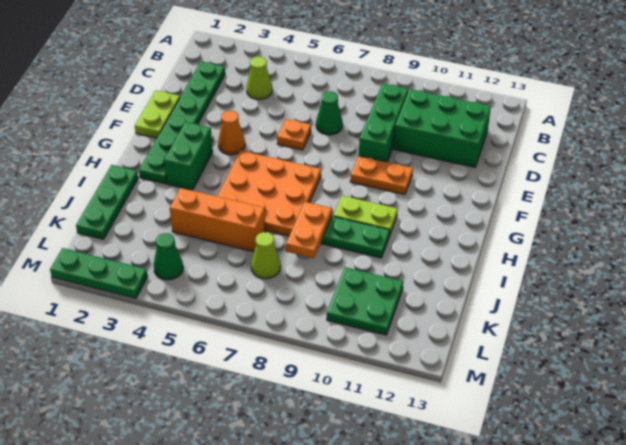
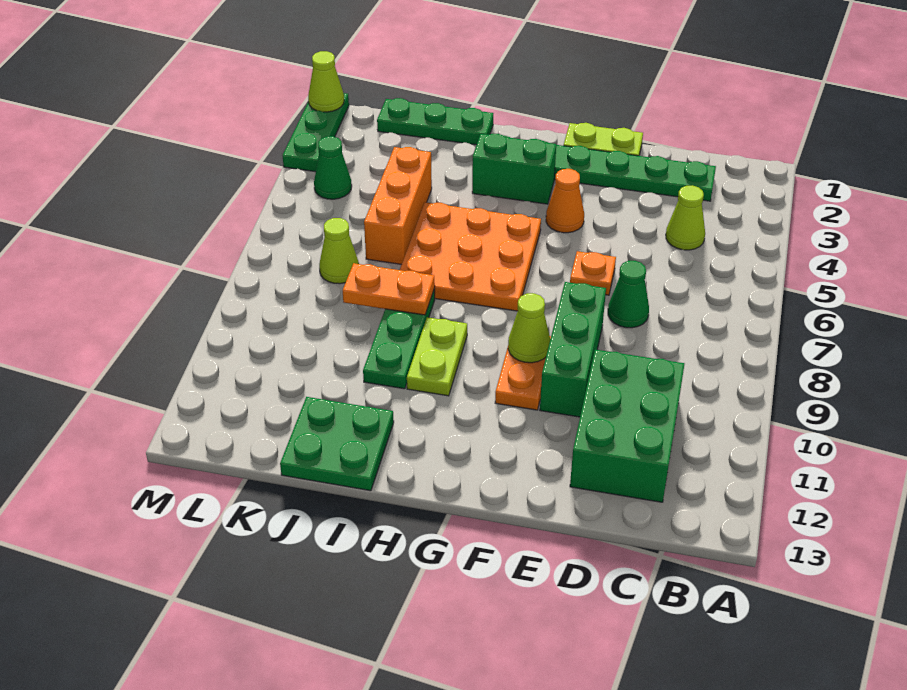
green brick C9:E9 level 1 -> green brick E8:E10 level 1
none -> lime cone F9 level 2
green plate K10:L11 level 1 -> green plate I12:J13 level 1
none -> lime cone M1 level 2

